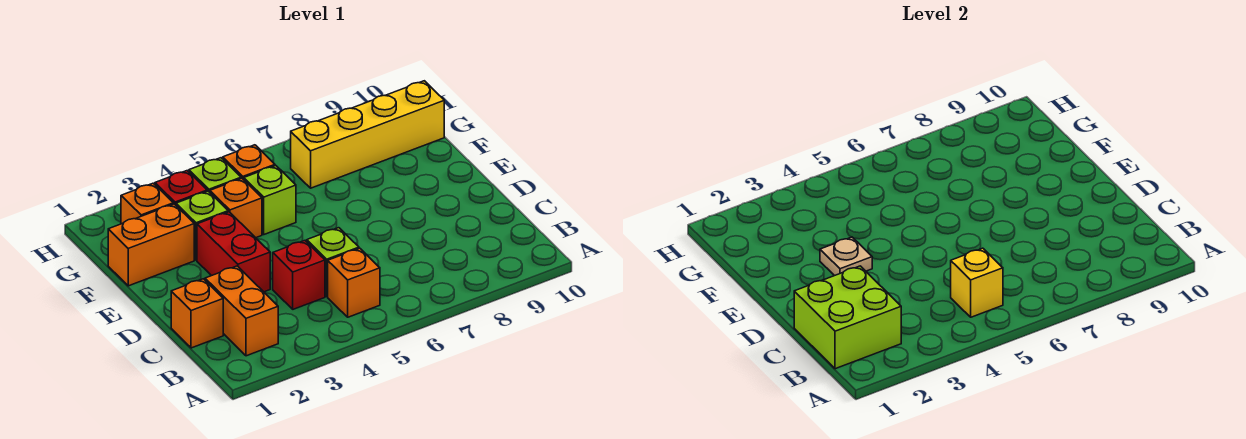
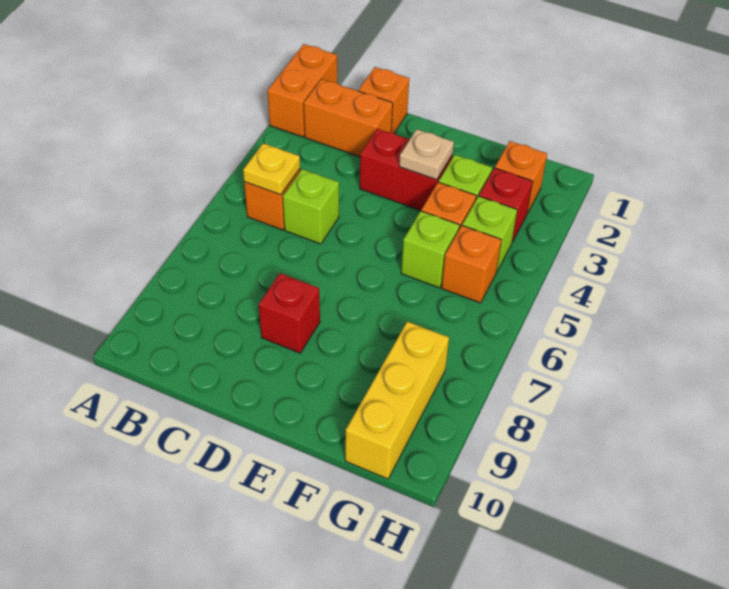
lime brick B1:C2 level 2 -> none
yellow brick B5 level 2 -> yellow plate B5 level 2
red brick C4 level 1 -> red brick D8 level 1
orange brick F1:F2 level 1 -> orange brick A1:A2 level 1
yellow brick G7:G10 level 1 -> yellow brick G8:G10 level 1

